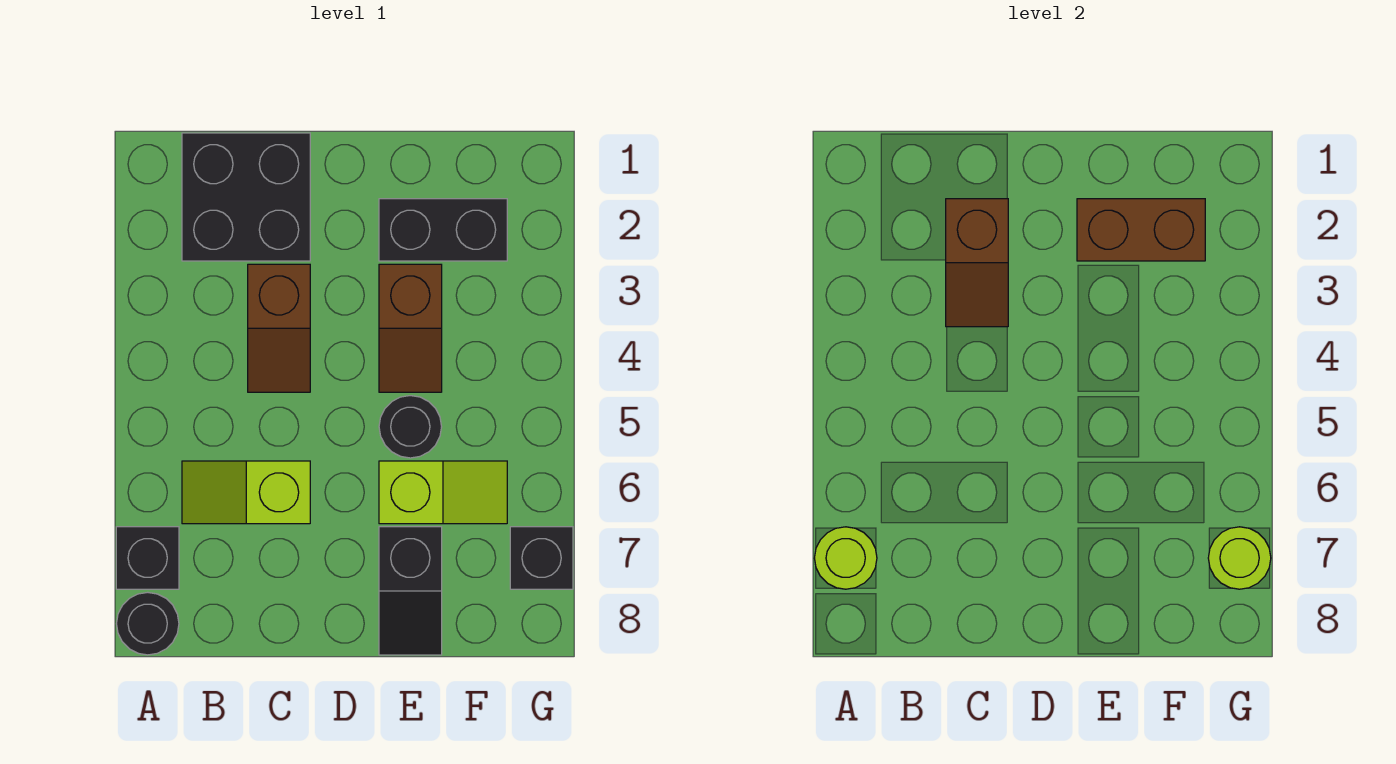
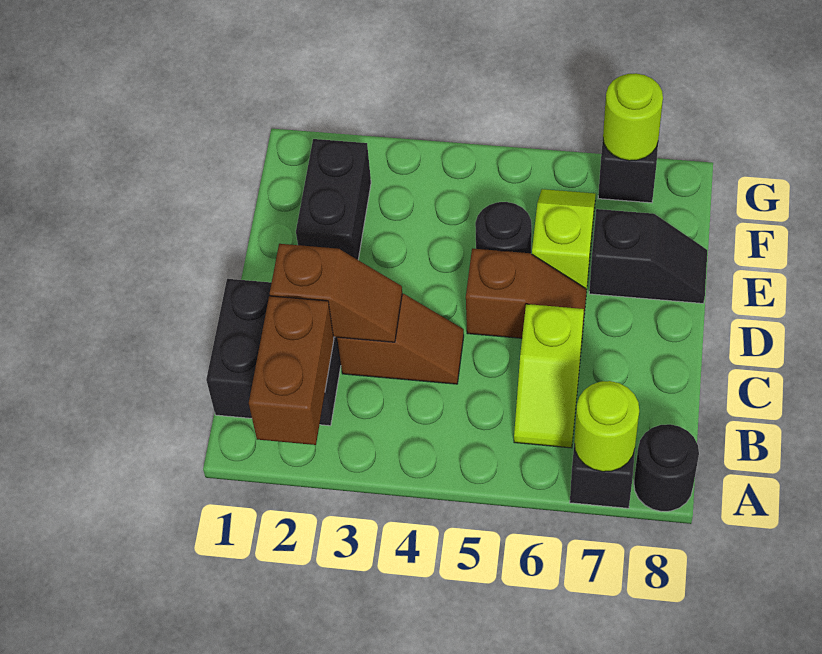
brown brick E2:F2 level 2 -> brown brick A2:B2 level 2
brown slope E3:E4 level 1 top 3 -> brown slope D5:D6 level 1 top 5

